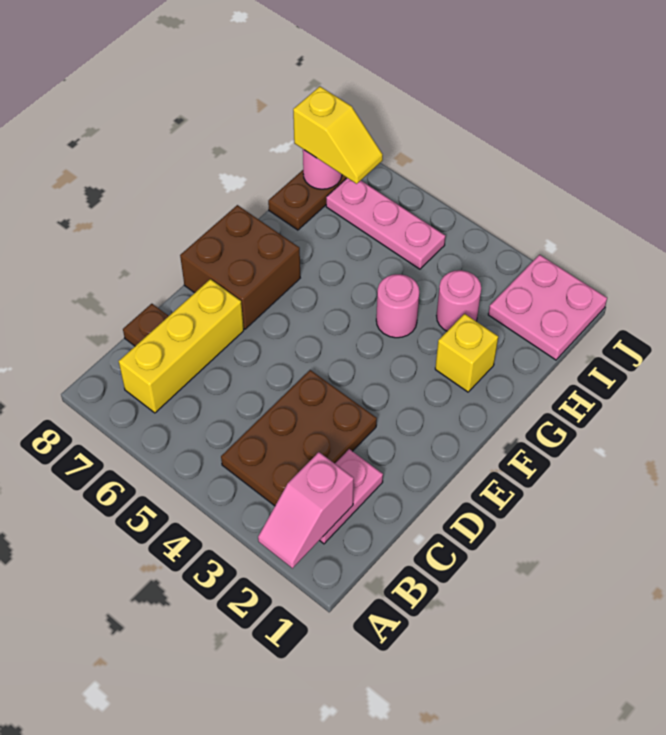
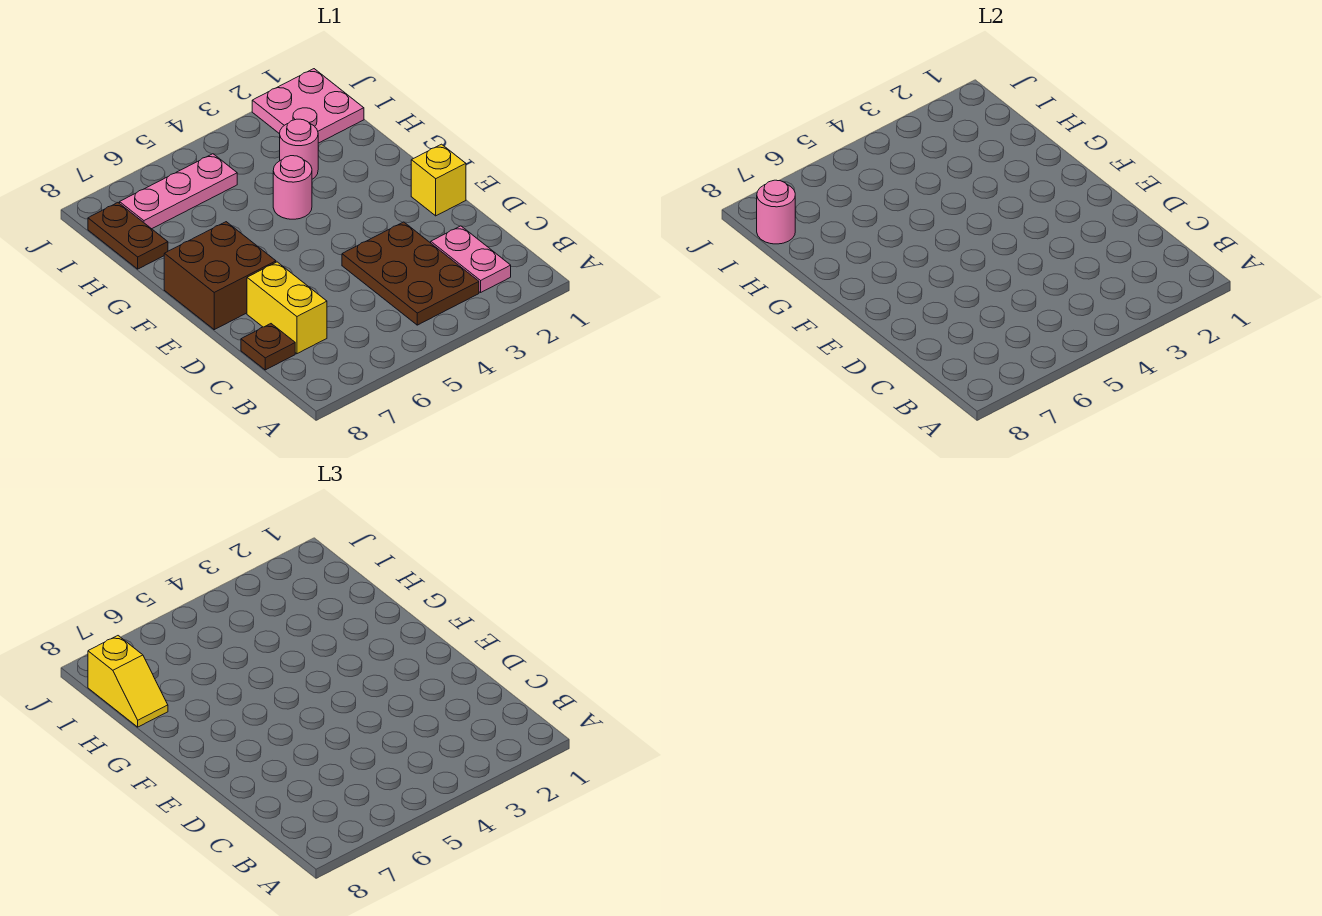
pink slope A2:B2 level 2 top B -> none
yellow brick B7:D7 level 1 -> yellow brick C7:D7 level 1
yellow brick G2 level 1 -> yellow brick E1 level 1
yellow slope I7:I8 level 3 top 8 -> yellow slope H8:I8 level 3 top I

